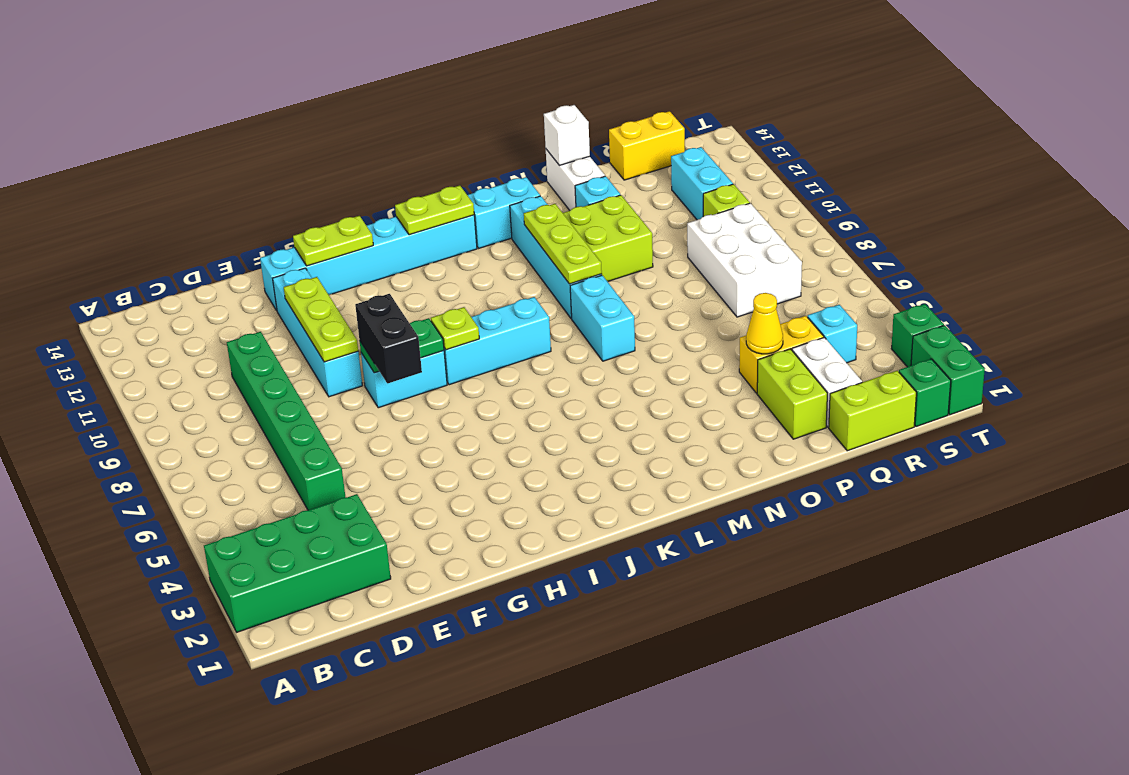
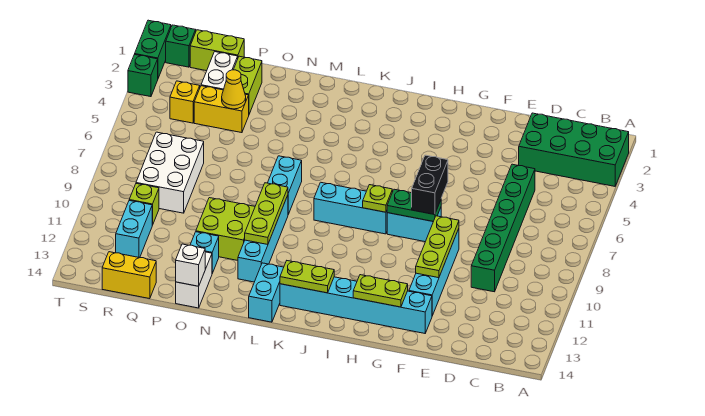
cyan brick L13:M13 level 1 -> cyan brick L13:L14 level 1
cyan brick R4 level 1 -> yellow brick R4 level 1

